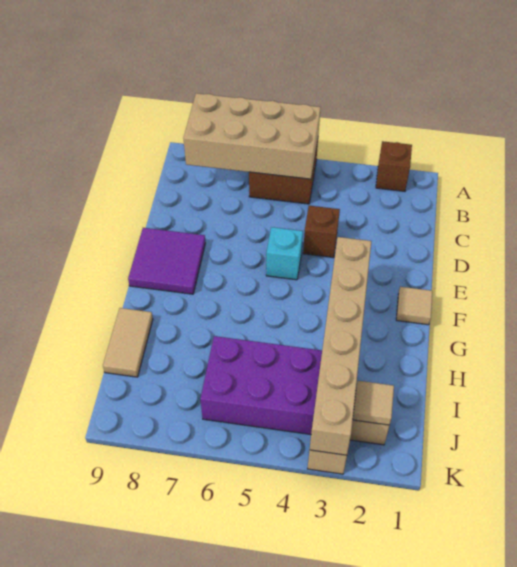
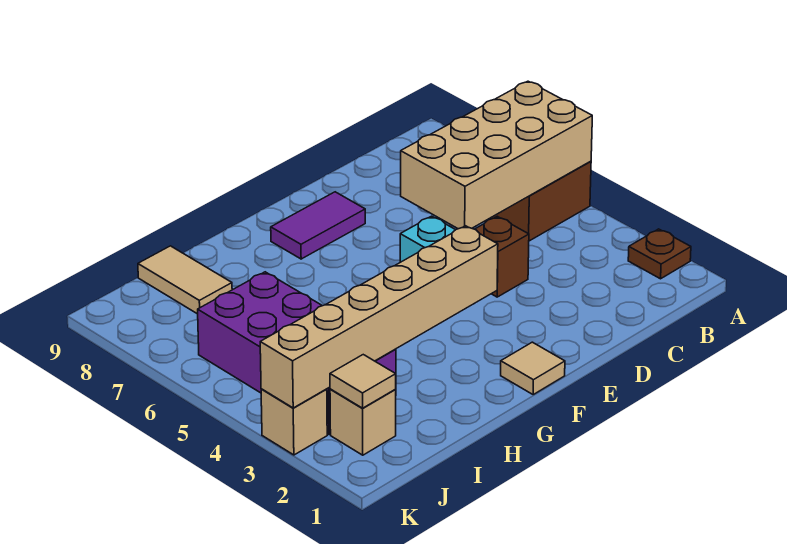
brown brick A2 level 1 -> brown plate A2 level 1
tan brick A5:B8 level 2 -> tan brick A5:D6 level 2
purple tile E8:F9 level 1 -> purple tile E8:F8 level 1
tan tile H9:I9 level 1 -> tan tile I8:I9 level 1

